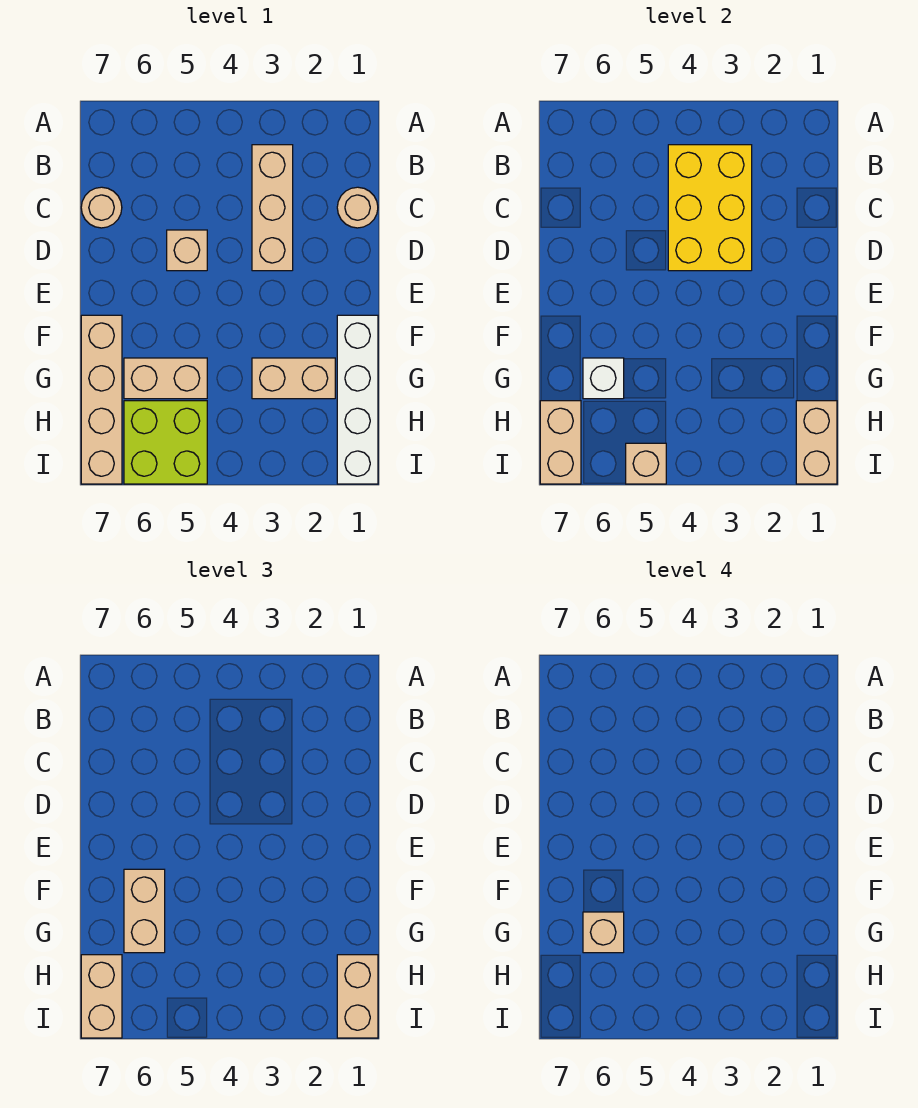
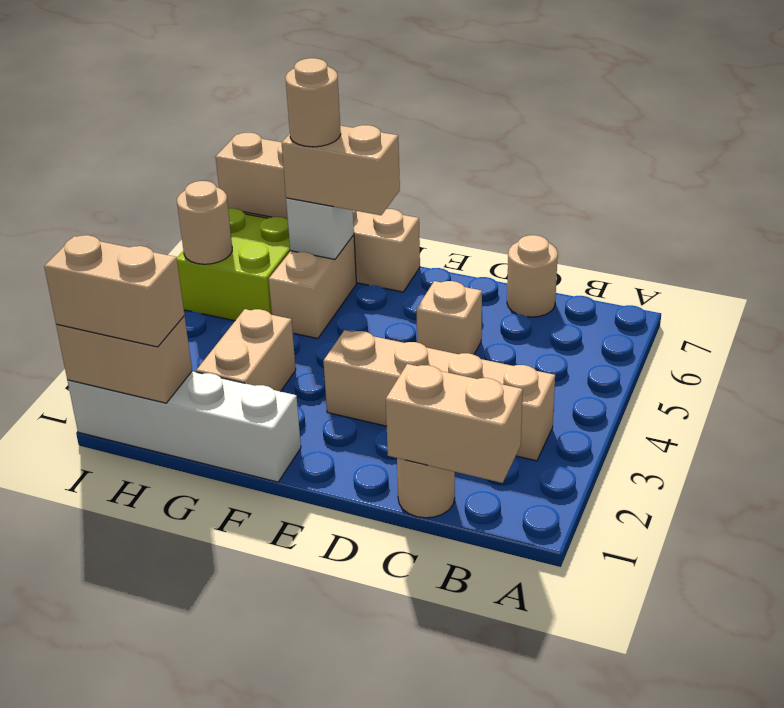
tan brick B3:D3 level 1 -> tan brick B3:E3 level 1
yellow brick B3:D4 level 2 -> none
tan brick G6 level 4 -> tan round brick G6 level 4
tan brick H7:I7 level 3 -> tan brick B1:C1 level 2
tan brick I5 level 2 -> tan round brick I5 level 2

